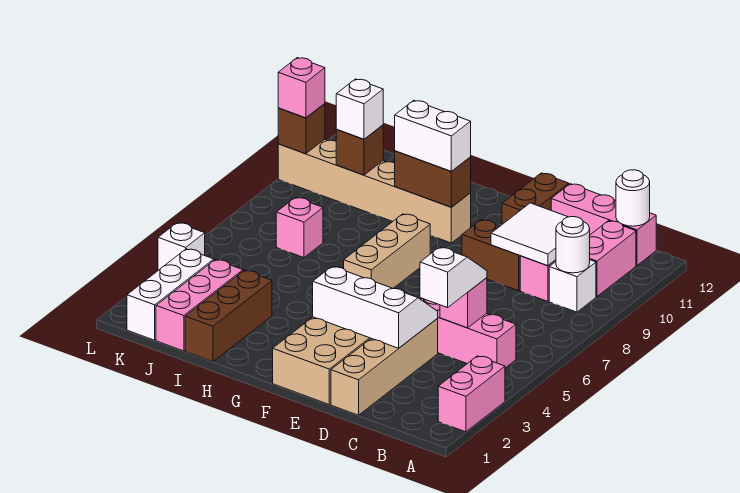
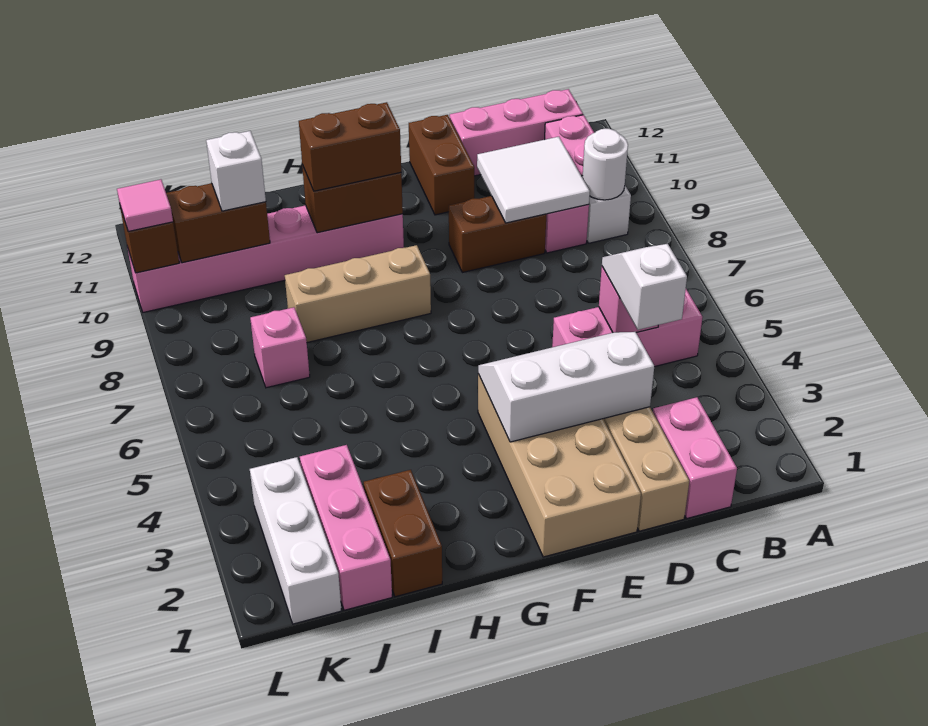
pink brick A2:A3 level 1 -> pink brick C1:C2 level 1
white round brick B12 level 2 -> none
tan brick G6:G8 level 1 -> tan brick G8:I8 level 1
tan brick G10:L10 level 1 -> pink brick G10:L10 level 1
white brick G10:H10 level 3 -> brown brick G10:H10 level 3
brown brick I1:I3 level 1 -> brown brick I1:I2 level 1
brown brick J10 level 2 -> brown brick J10:K10 level 2
white brick L4 level 1 -> none
pink brick L10 level 3 -> pink tile L10 level 3

